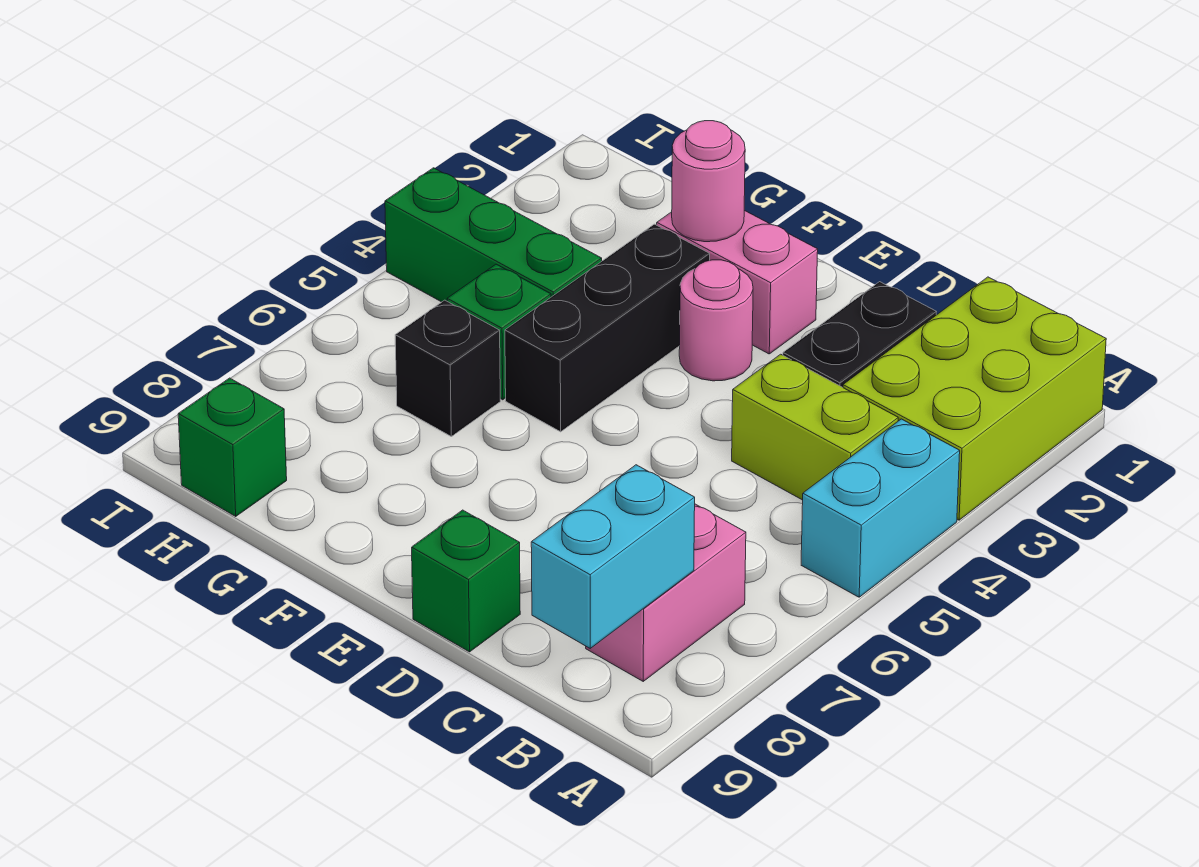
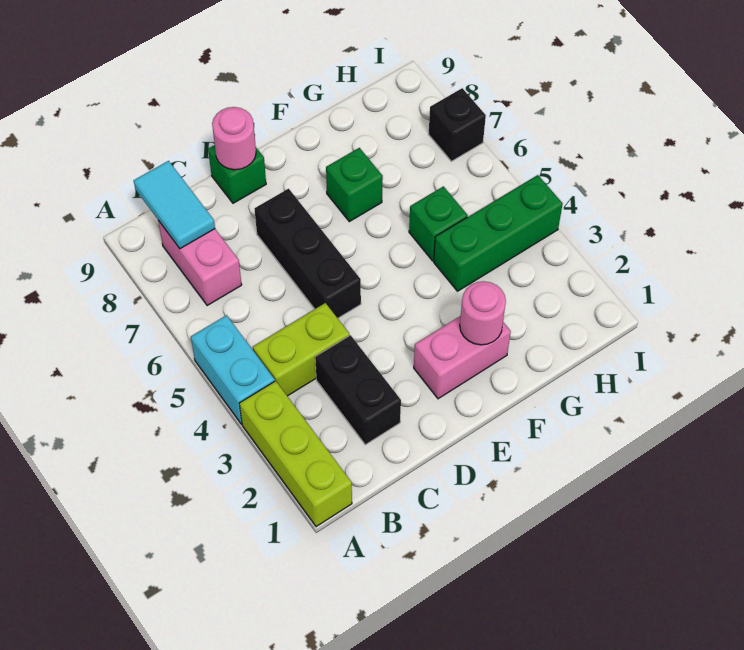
lime brick A1:B3 level 1 -> lime brick A1:A3 level 1
cyan brick B8:B9 level 2 -> cyan tile B8:B9 level 2
pink round brick E3 level 1 -> pink round brick D9 level 2
black brick F3:F5 level 1 -> black brick D5:D7 level 1
black brick G6 level 1 -> black brick I7 level 1
green brick H9 level 1 -> green brick F7 level 1

